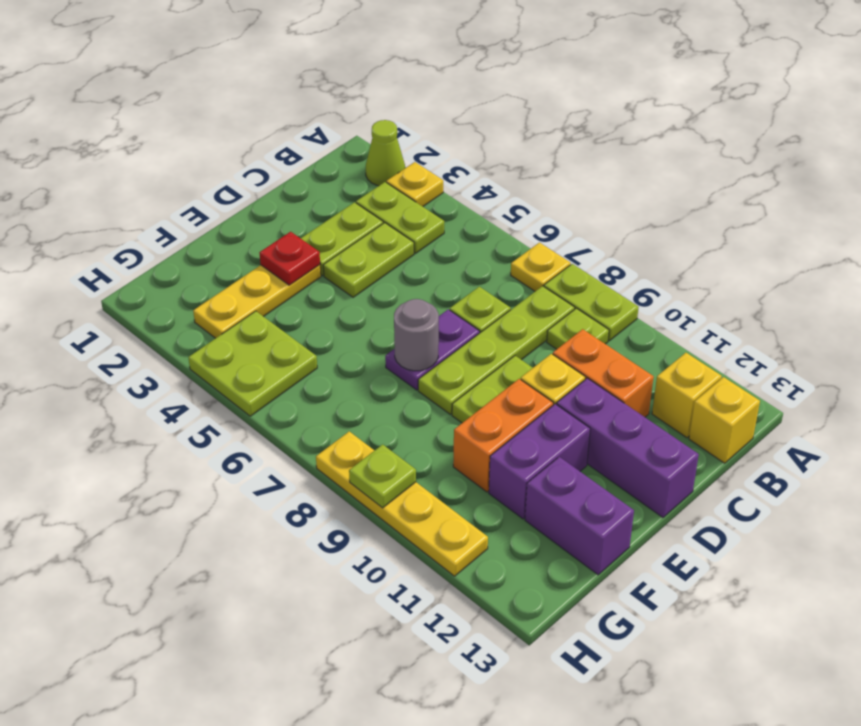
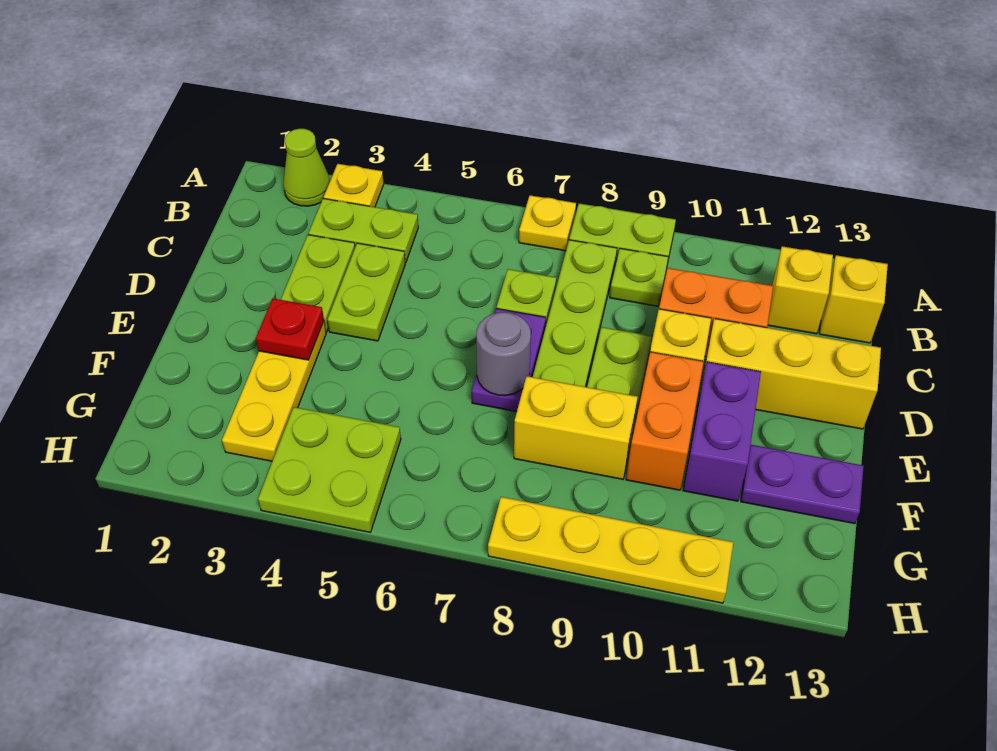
purple brick D11:D13 level 1 -> yellow brick D11:D13 level 1
none -> yellow brick F8:F9 level 1
purple brick F12:F13 level 1 -> purple plate F12:F13 level 1
lime plate H9 level 2 -> none

